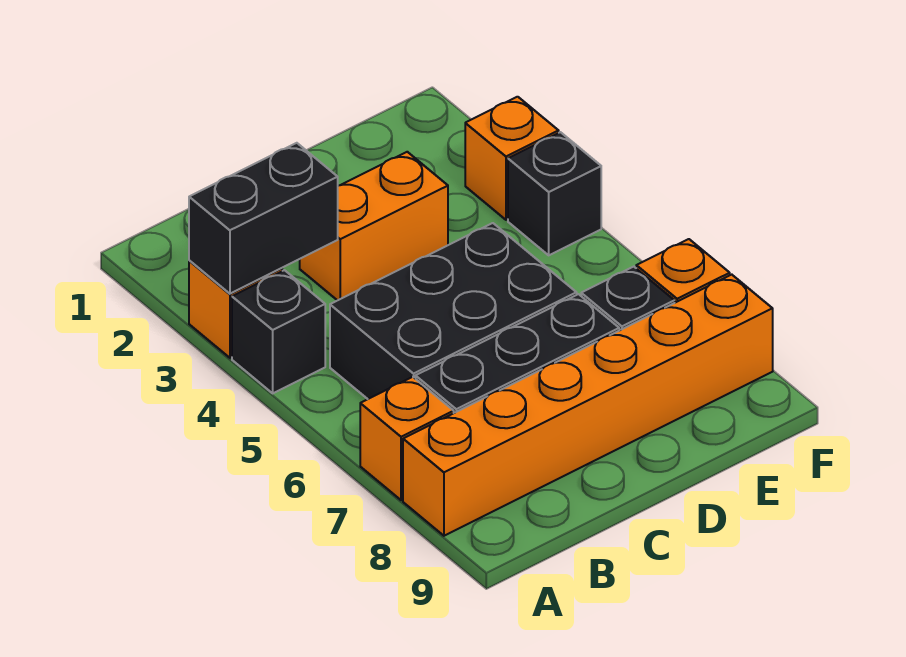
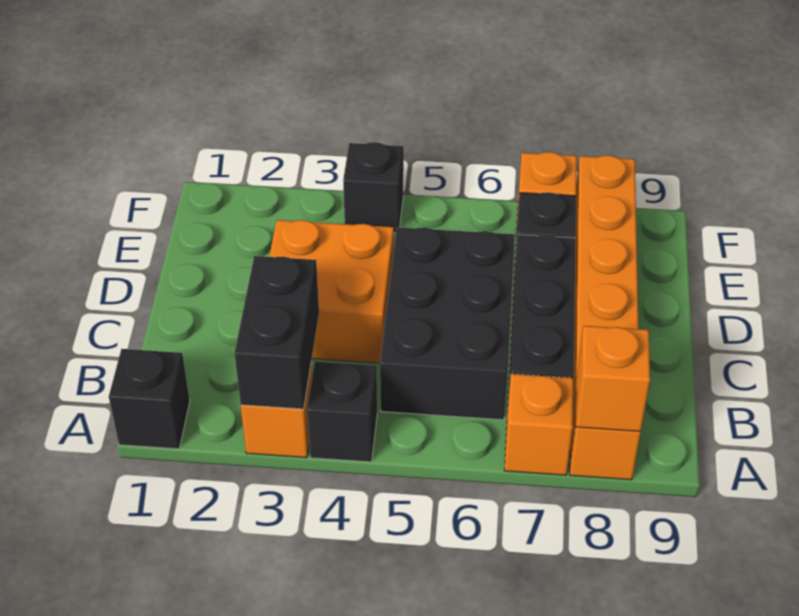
none -> black brick A1 level 1
orange brick C3:D3 level 1 -> orange brick C3:D4 level 1
orange brick F3 level 1 -> orange brick A8 level 2

